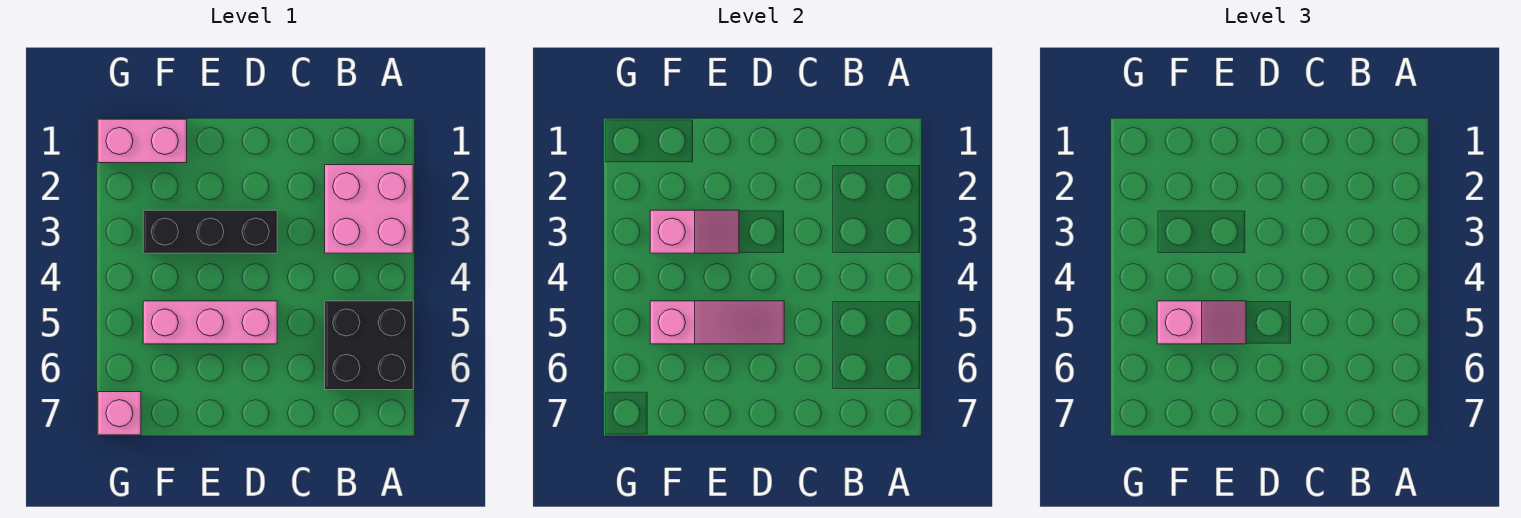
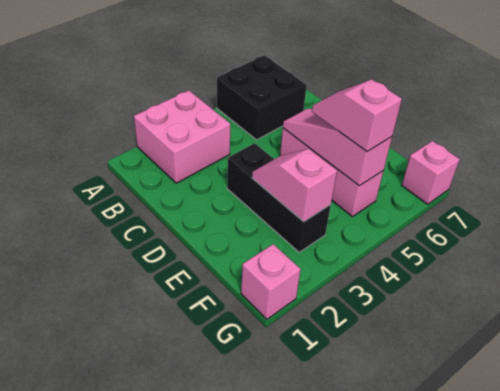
pink brick F1:G1 level 1 -> pink brick G1 level 1

